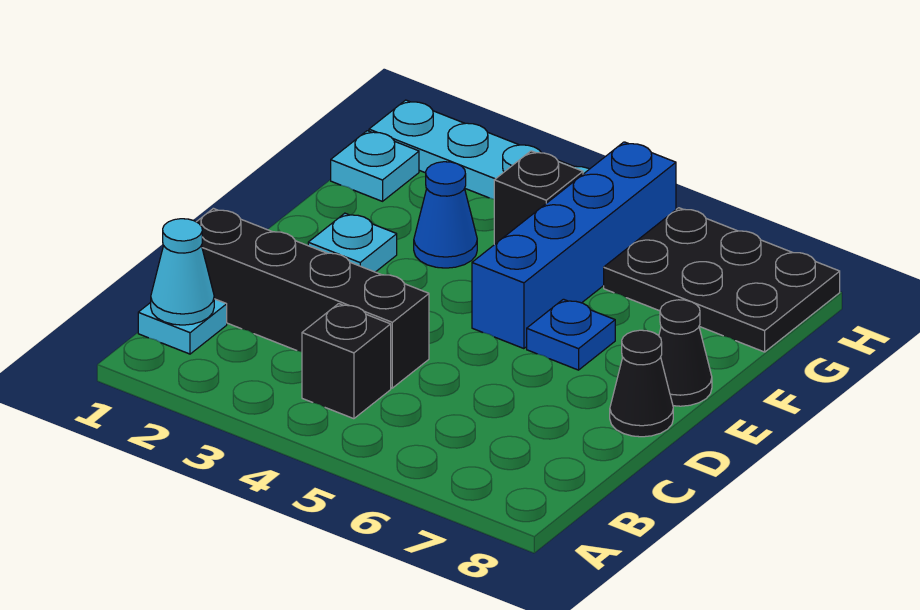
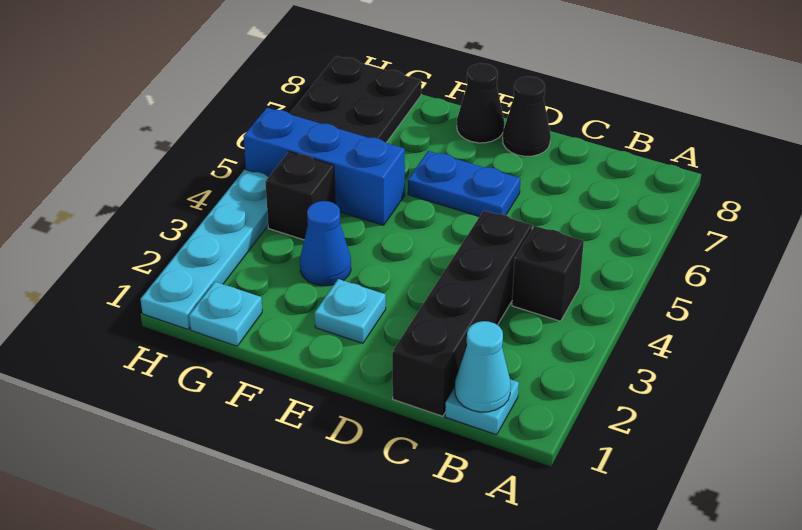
blue brick E5:H5 level 1 -> blue brick F5:H5 level 1
blue plate E6 level 1 -> blue plate D6:E6 level 1

